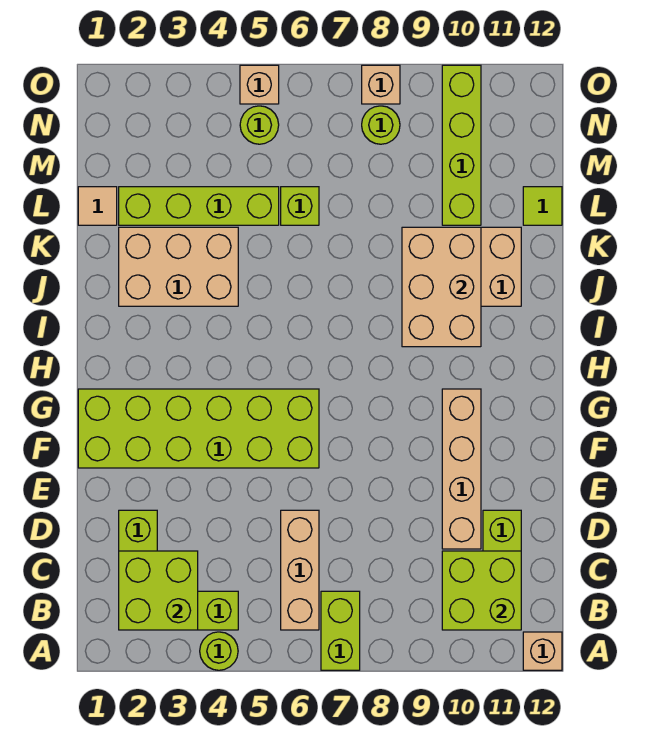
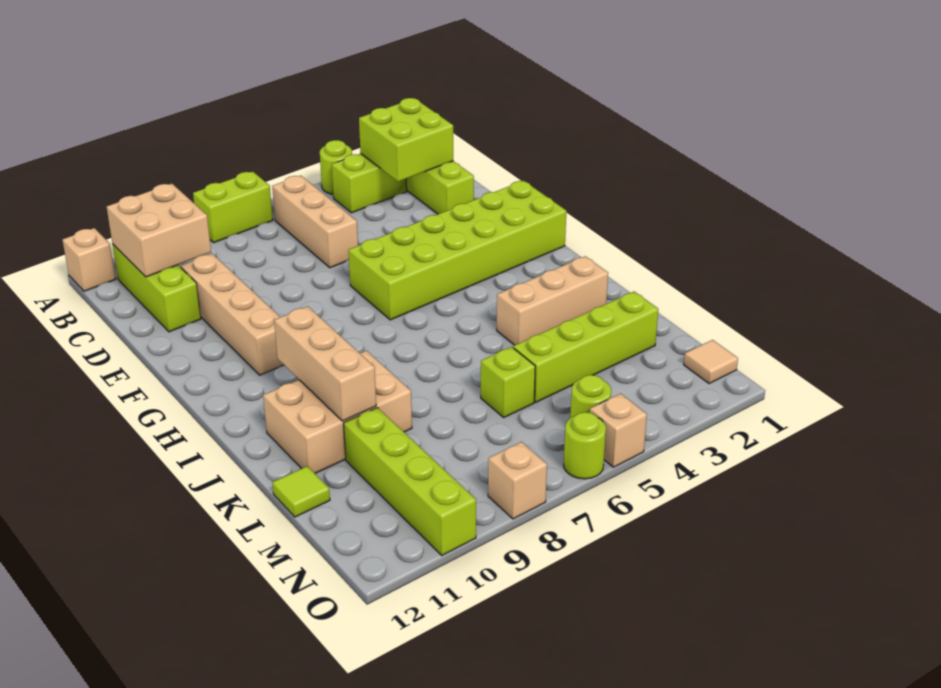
lime brick A7:B7 level 1 -> lime brick A7:A8 level 1
lime brick B10:C11 level 2 -> tan brick B10:C11 level 2
tan brick I9:K10 level 2 -> tan brick I10:K10 level 2
tan brick J2:K4 level 1 -> tan brick J2:J4 level 1
tan tile L1 level 1 -> tan tile N1 level 1
lime round brick N8 level 1 -> lime round brick O6 level 1

